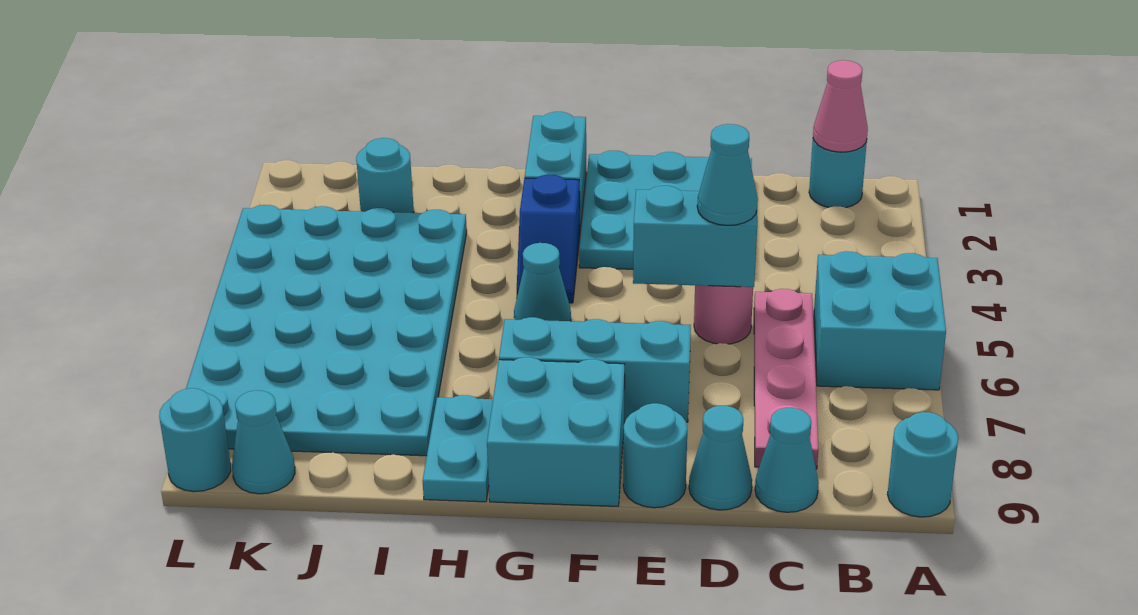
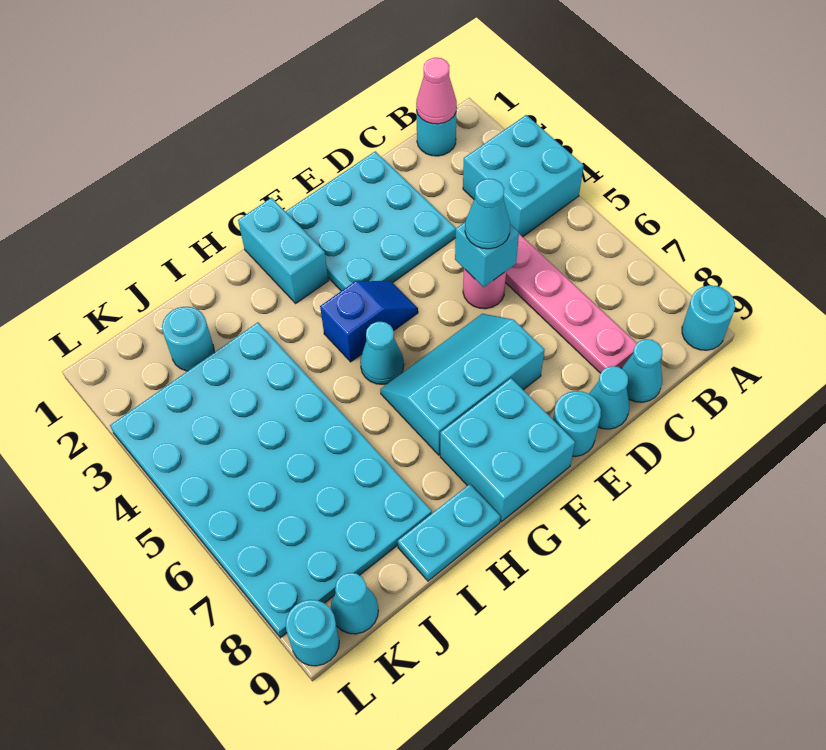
cyan brick A5:B6 level 1 -> cyan brick A3:B4 level 1
cyan brick D5:E5 level 2 -> cyan brick D5 level 2
blue slope G3:G4 level 1 top 3 -> blue slope F4:G4 level 1 top G
cyan plate H8:H9 level 1 -> cyan plate H9:I9 level 1

